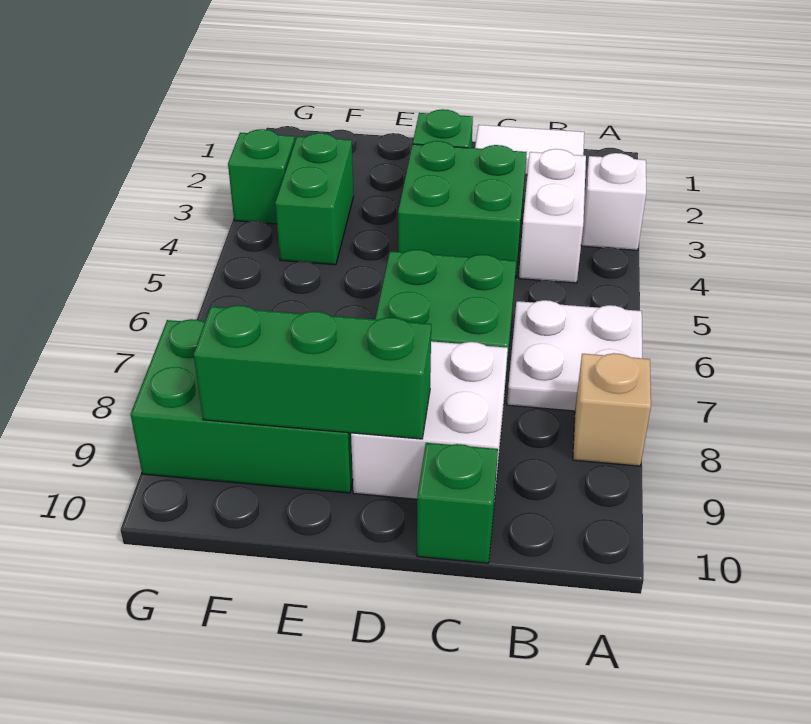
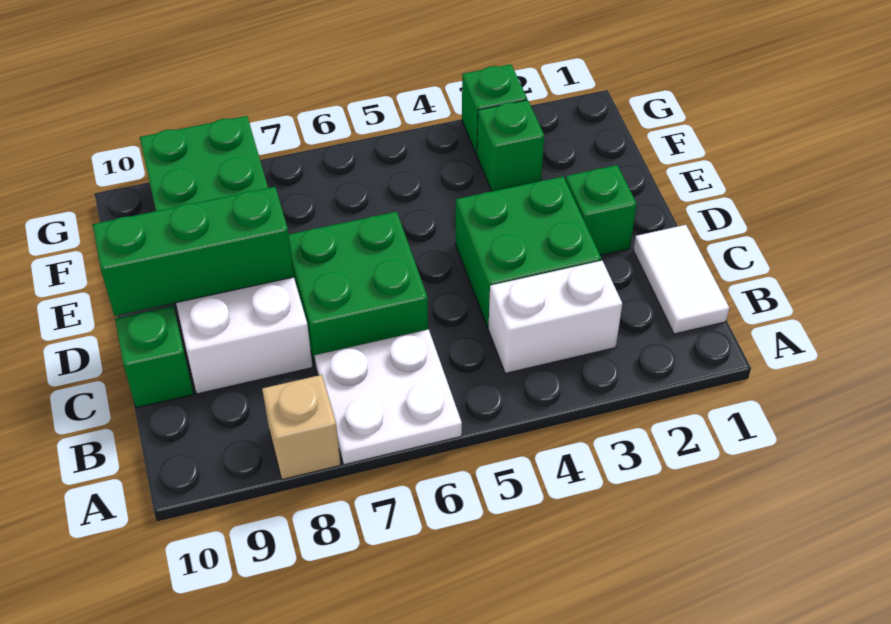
white brick A3 level 1 -> none
green brick D9:F9 level 2 -> green brick D8:D10 level 2
green brick F3:F4 level 1 -> green brick F3 level 1

